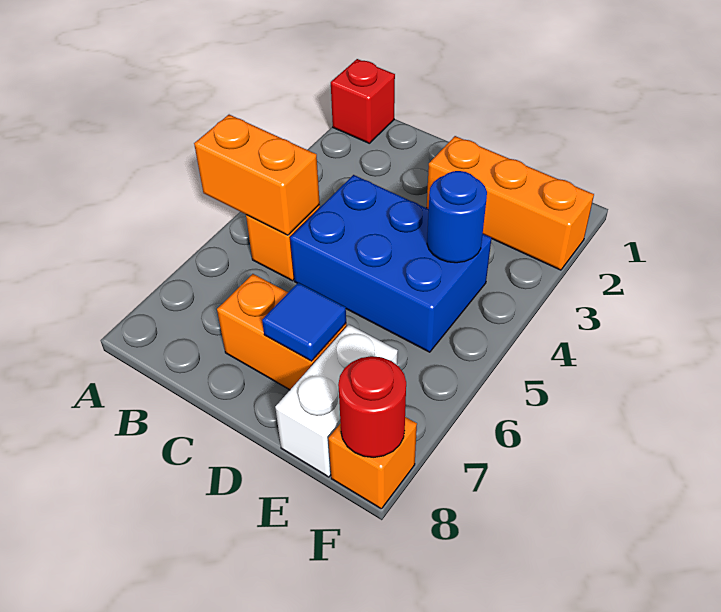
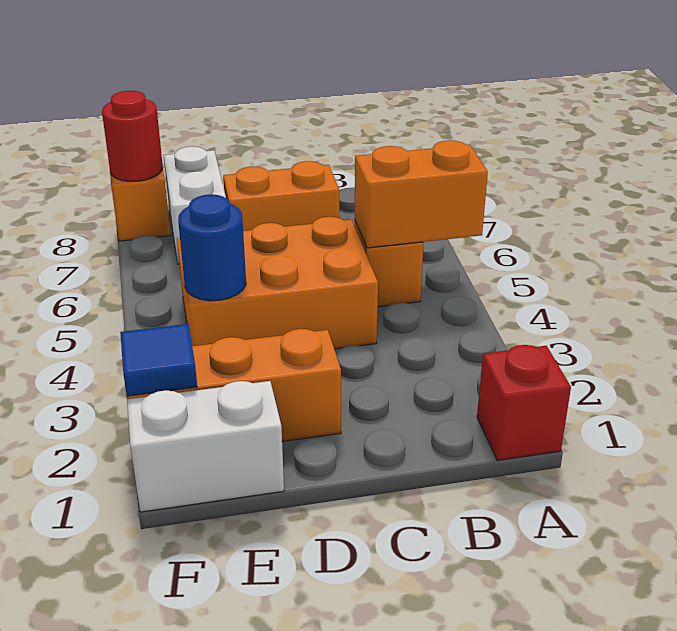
blue brick C4:E5 level 1 -> orange brick C4:E5 level 1
blue tile D7 level 2 -> blue tile F2 level 2
none -> white brick E1:F1 level 1

